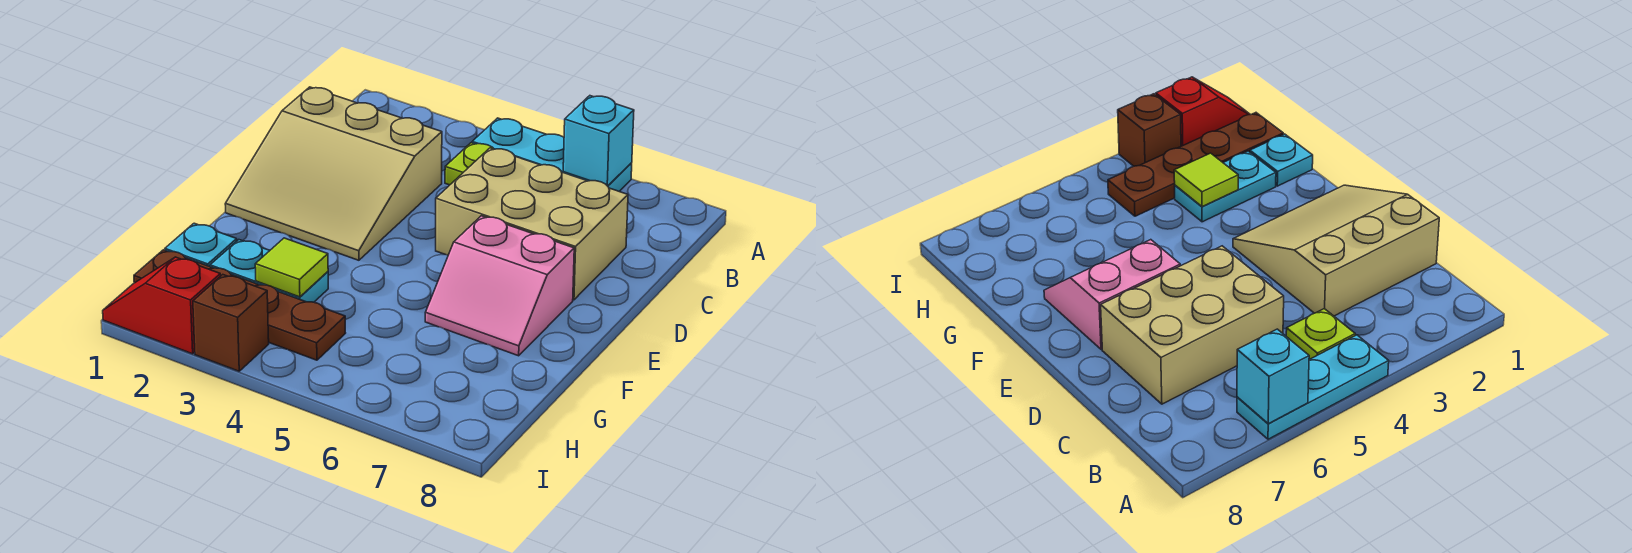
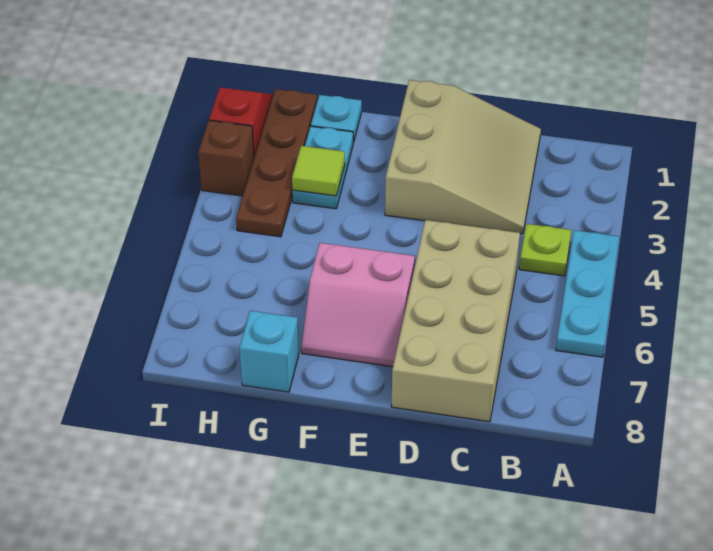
cyan brick A6 level 2 -> cyan brick G8 level 1
tan slope C1:E3 level 1 top C -> tan slope C1:E3 level 1 top E
tan brick C5:D7 level 1 -> tan brick C5:D8 level 1
pink slope E6:F7 level 1 top E -> pink slope E6:F7 level 1 top 6

